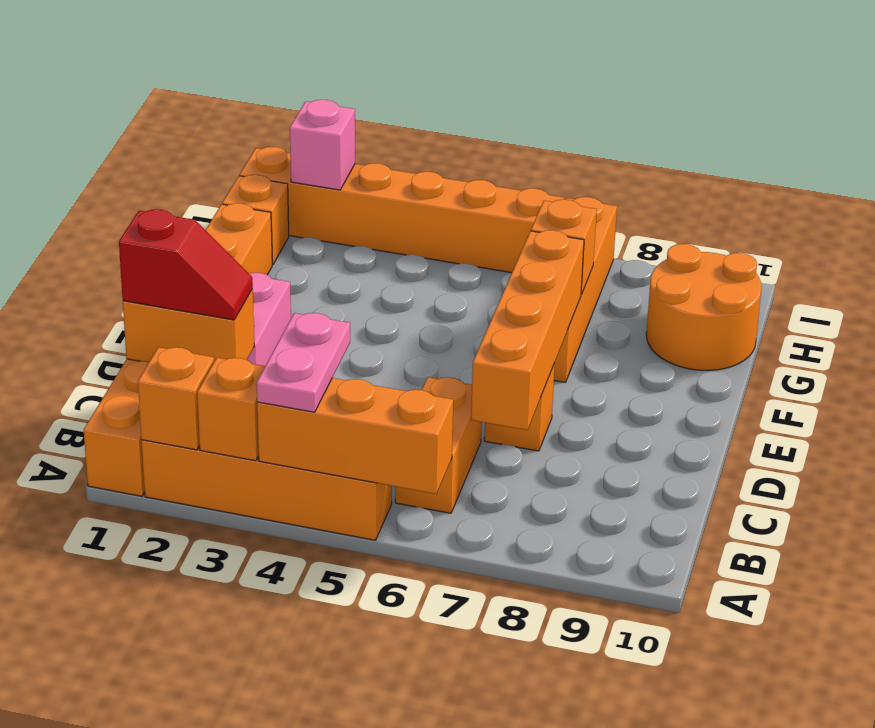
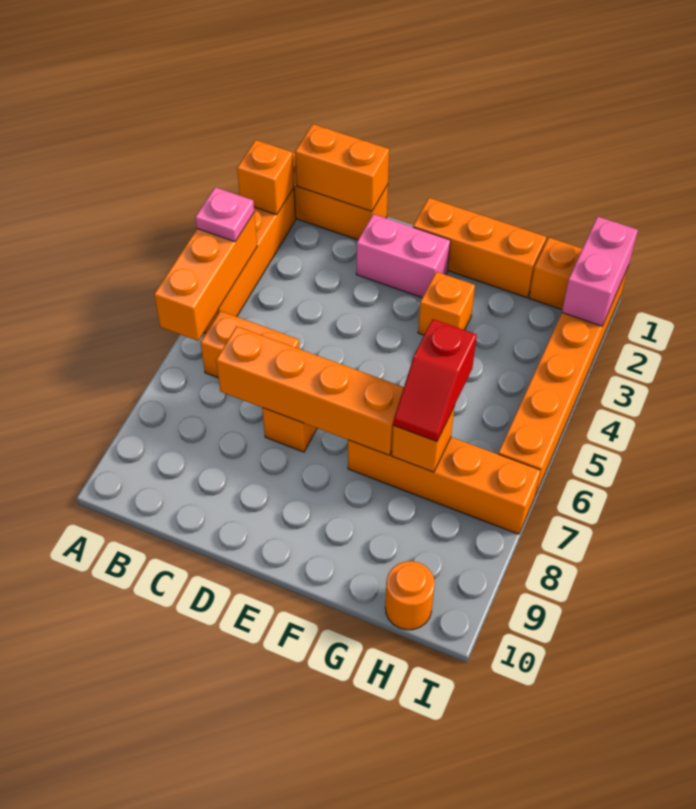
orange brick A3 level 2 -> orange brick F3 level 1
pink plate A4:B4 level 3 -> pink plate A4 level 3
orange brick C1:C2 level 2 -> orange brick B1:C1 level 2
red slope C1:C2 level 3 top 1 -> red slope G6:G7 level 3 top 6
orange round brick G9:H10 level 1 -> orange round brick H10 level 1
pink brick I2 level 2 -> pink brick I1:I2 level 2

